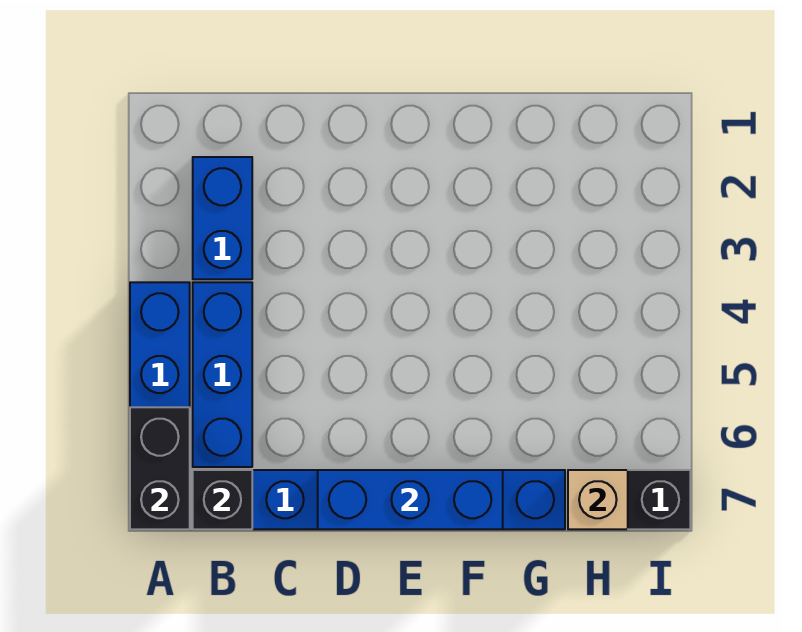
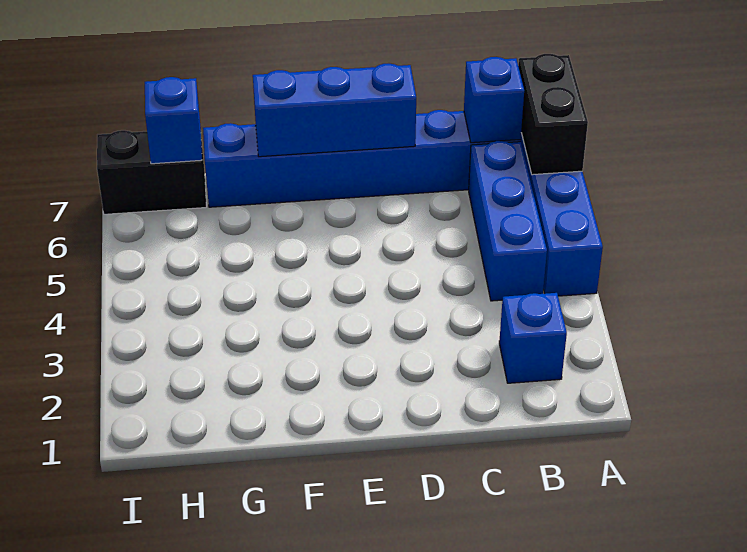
blue brick B2:B3 level 1 -> blue brick B2 level 1
black brick B7 level 2 -> blue brick B7 level 2
tan brick H7 level 2 -> blue brick H7 level 2

